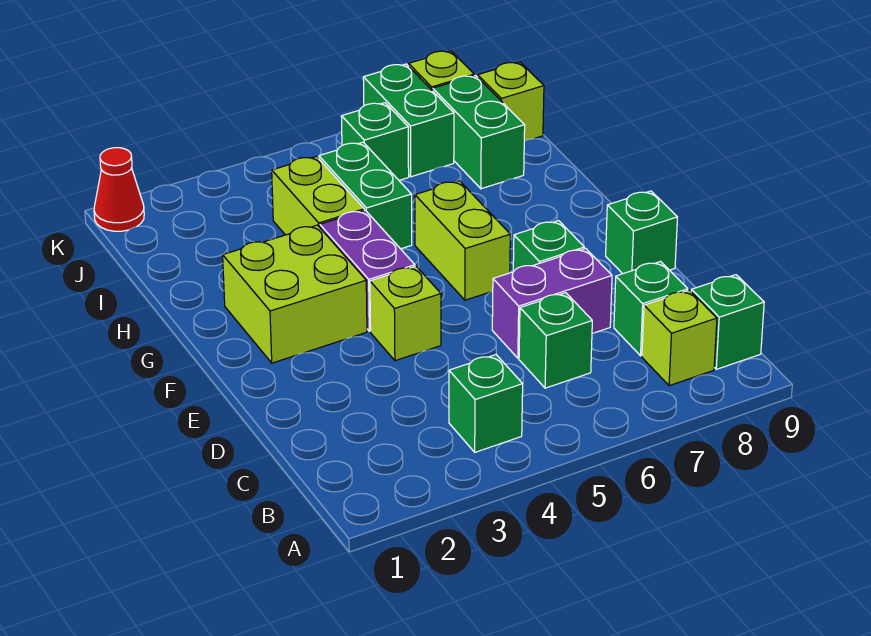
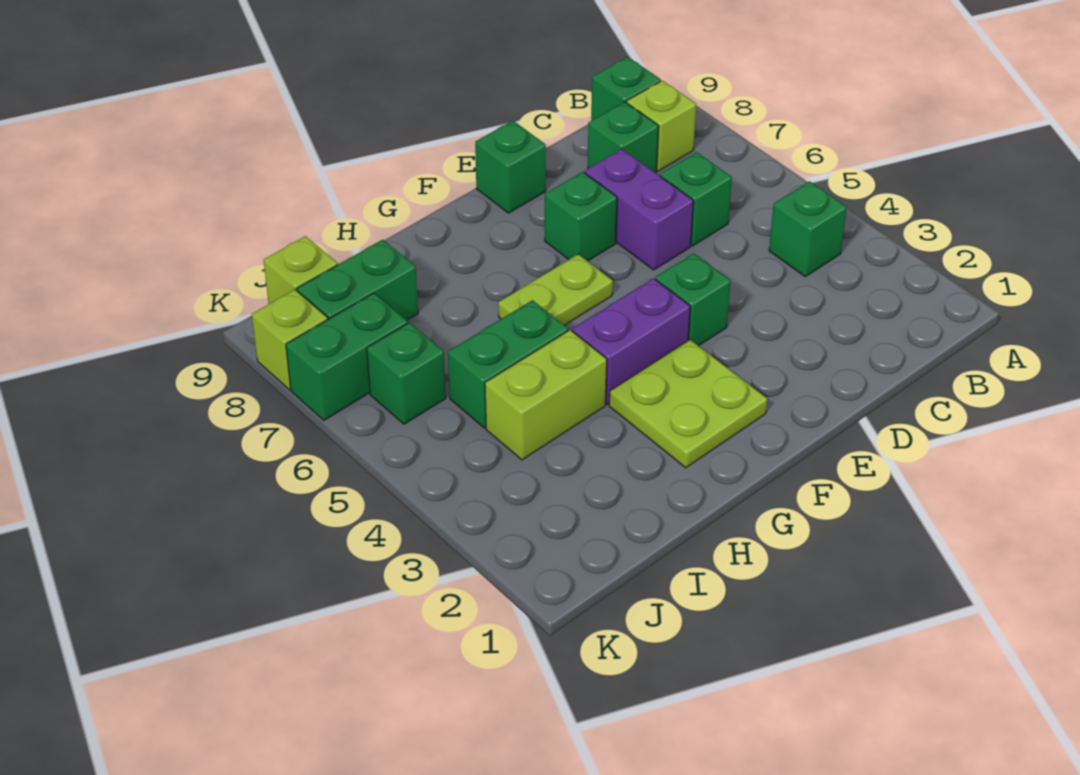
lime brick E4 level 1 -> green brick E4 level 1
lime brick F2:G3 level 1 -> lime plate F2:G3 level 1
lime brick F6:G6 level 1 -> lime plate F6:G6 level 1
red cone K1 level 1 -> none

